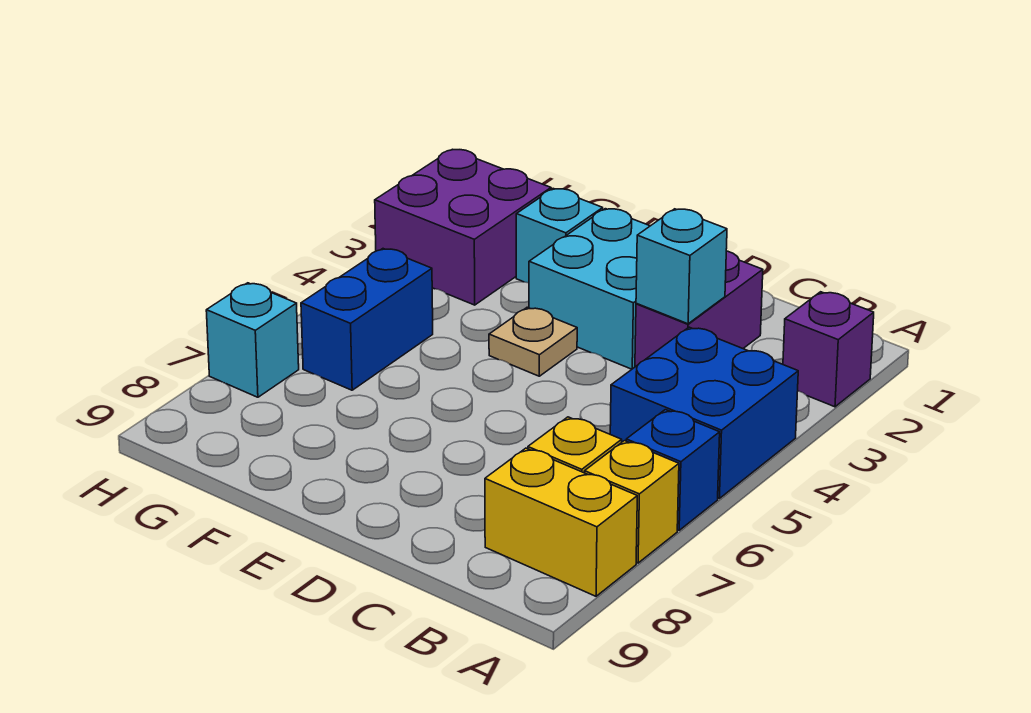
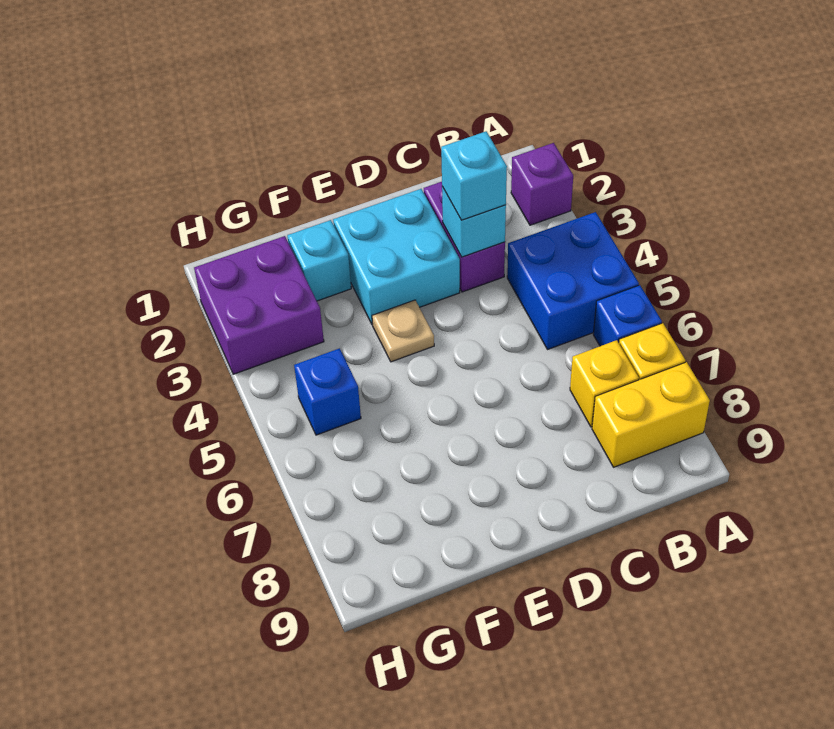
blue brick G5:G6 level 1 -> blue brick G5 level 1
cyan brick H7 level 1 -> cyan brick C3 level 3

